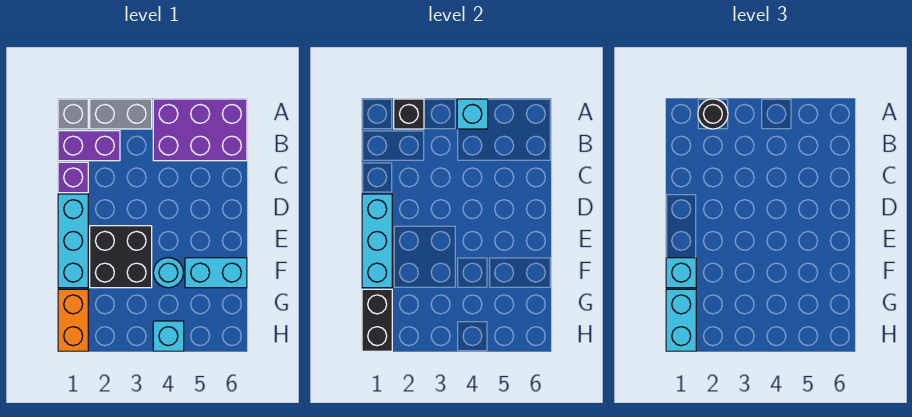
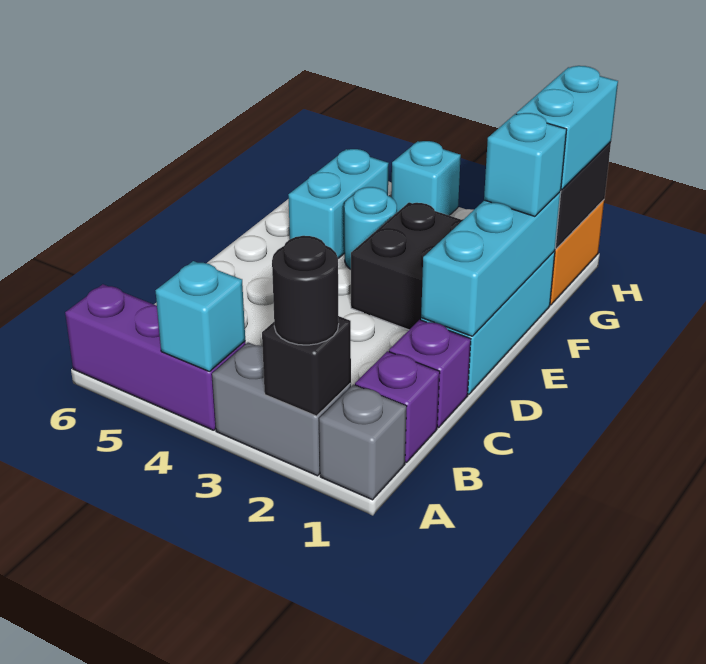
purple brick A4:B6 level 1 -> purple brick A4:A6 level 1
purple brick B1:B2 level 1 -> purple brick B1 level 1
cyan brick F5:F6 level 1 -> cyan brick F5:G5 level 1

